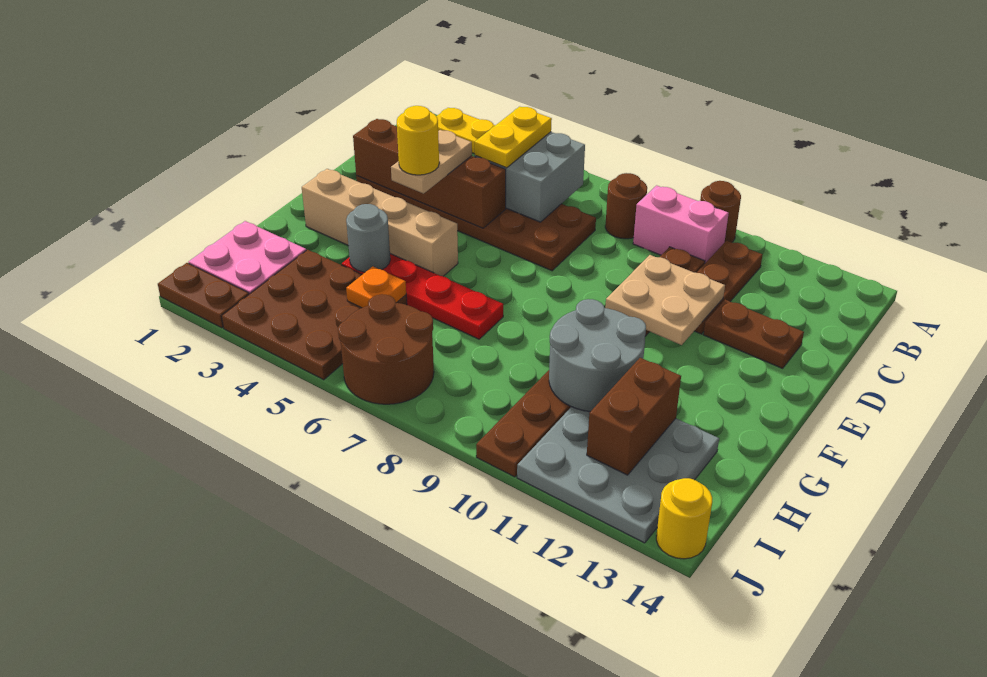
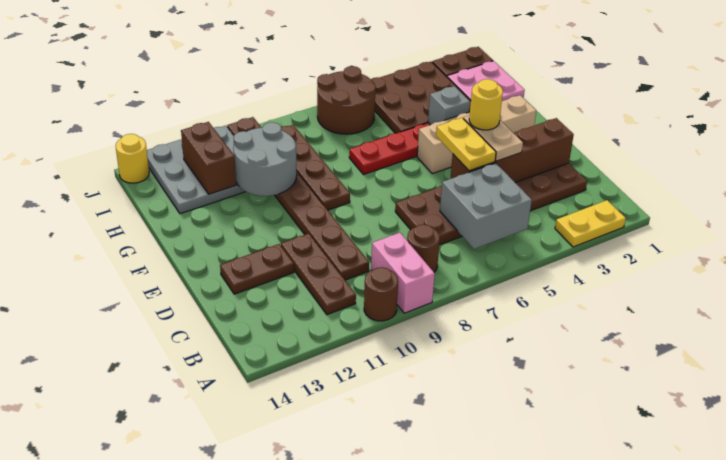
yellow plate B5:C5 level 3 -> yellow plate D5:E5 level 3
pink brick B9:B10 level 1 -> pink brick A9:B9 level 1
tan plate D10:E11 level 2 -> none
none -> brown plate F9:I9 level 1
grey round brick G4 level 2 -> grey brick G4 level 2
orange plate H5 level 2 -> none

